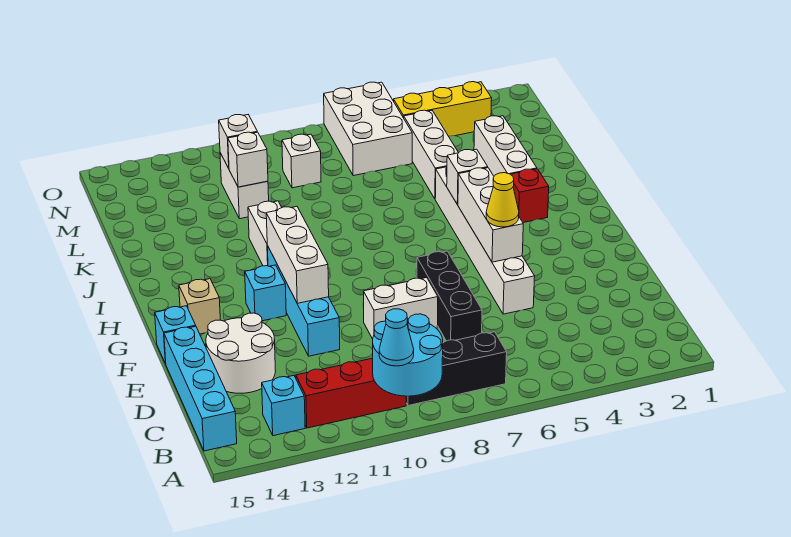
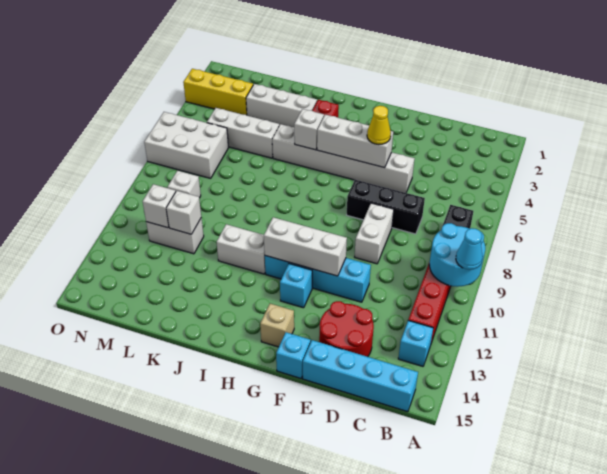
white round brick D13:E14 level 1 -> red round brick D13:E14 level 1
yellow brick N3:N5 level 1 -> yellow brick M3:O3 level 1

